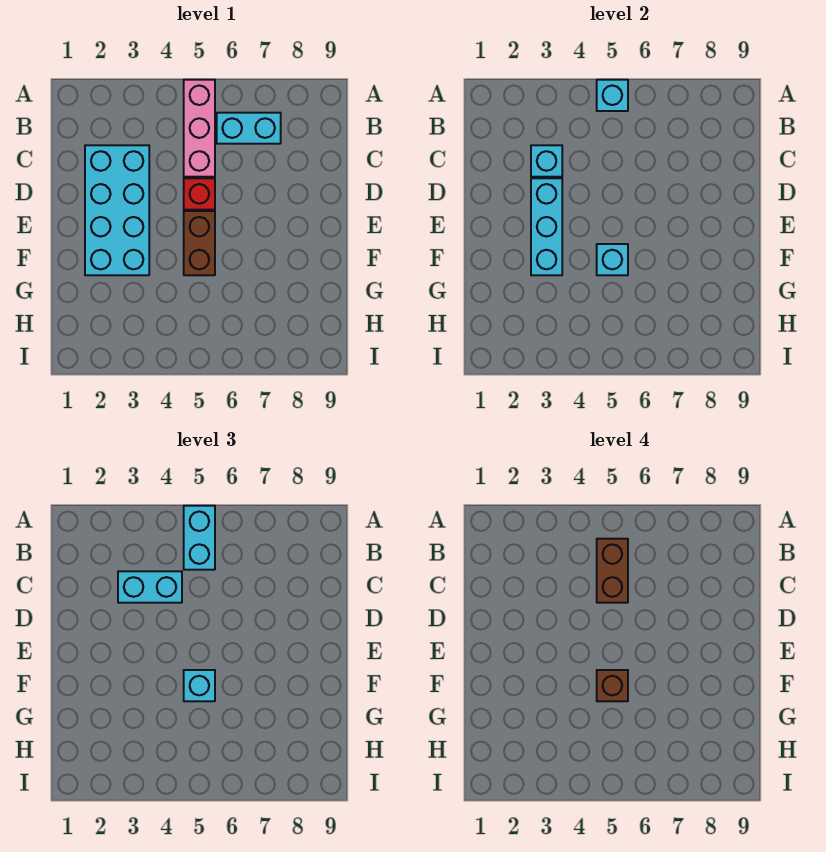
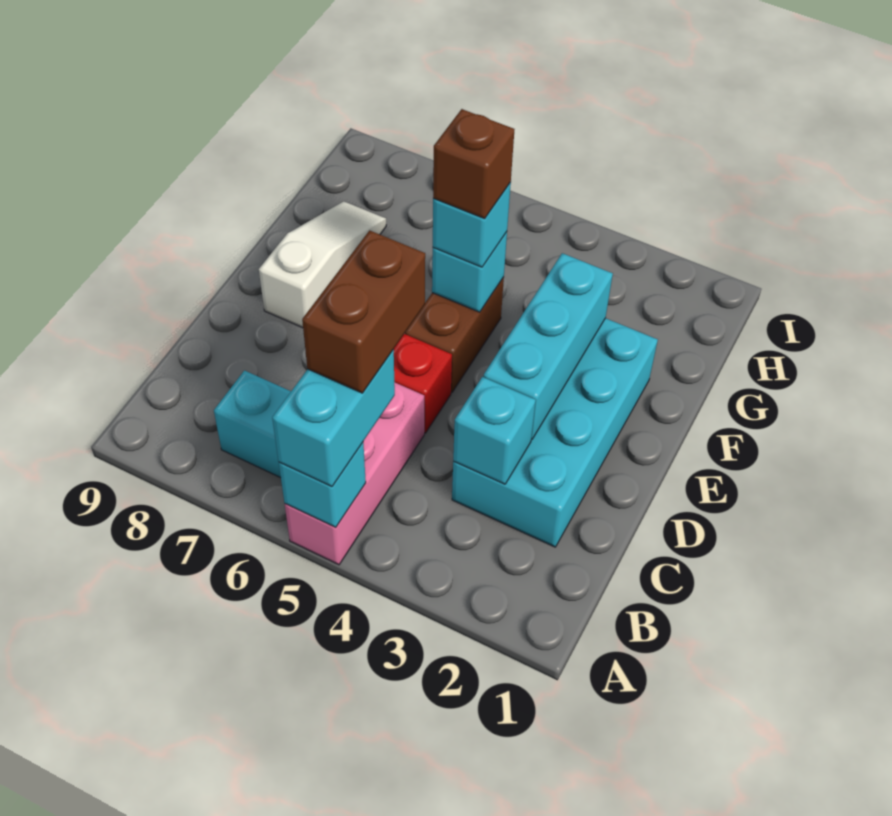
cyan brick C3:C4 level 3 -> none
none -> white slope E8:G8 level 1 top E

